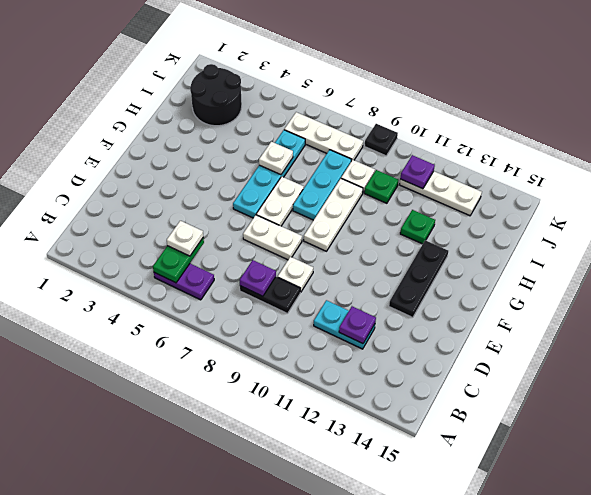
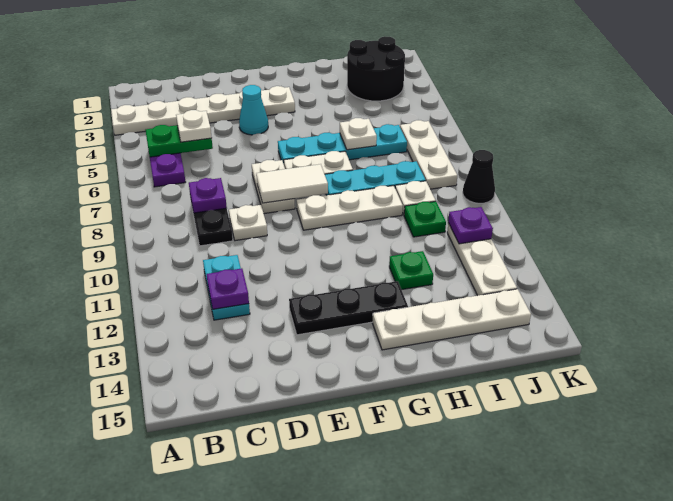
none -> white plate A3:F3 level 1
none -> cyan cone E4 level 1
none -> white tile E8:F8 level 2
none -> white plate G14:J14 level 1
black plate K9 level 1 -> black cone K9 level 1

